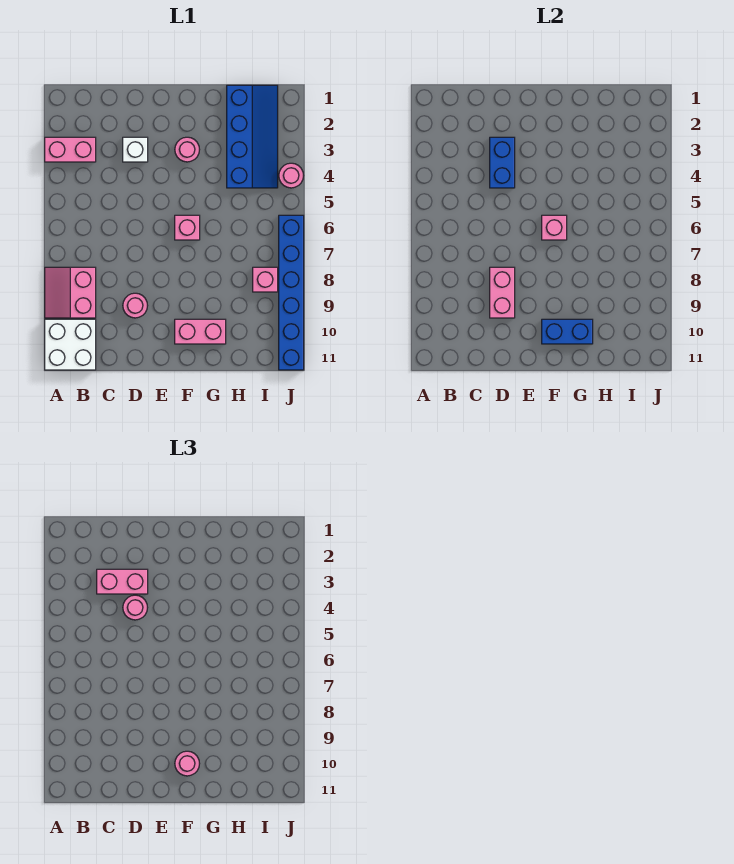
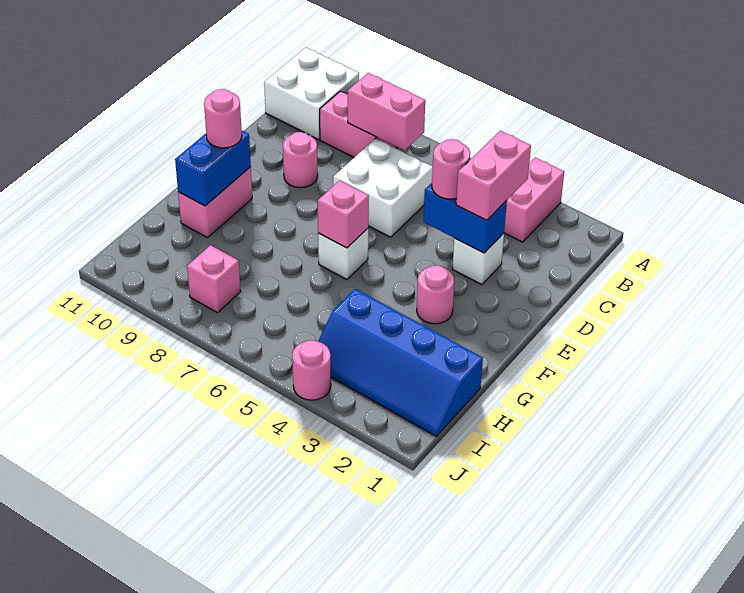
none -> white brick C6:D7 level 1
pink brick D8:D9 level 2 -> pink brick B7:B8 level 2
pink brick F6 level 1 -> white brick F6 level 1
blue brick J6:J11 level 1 -> none

